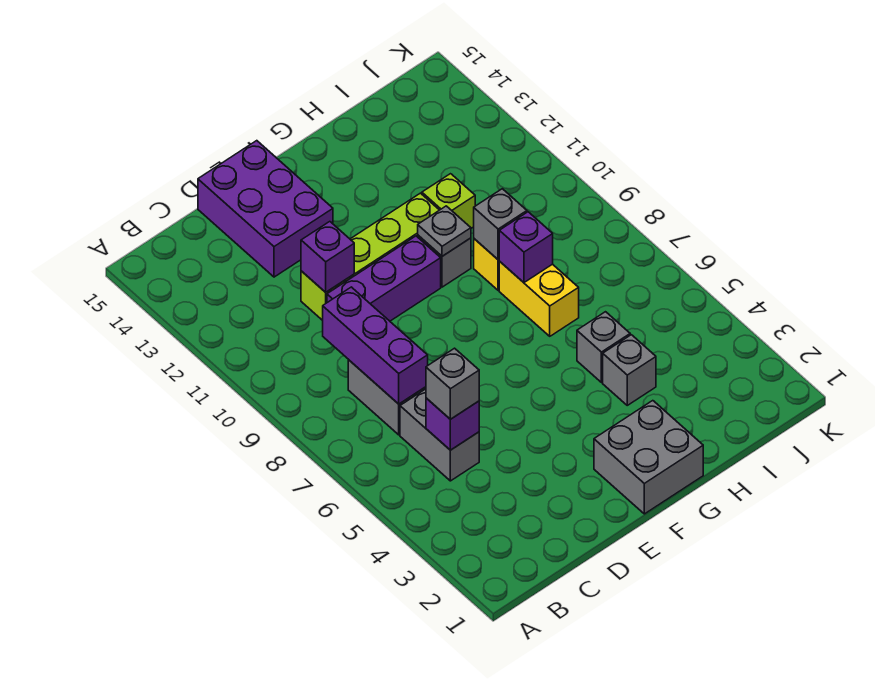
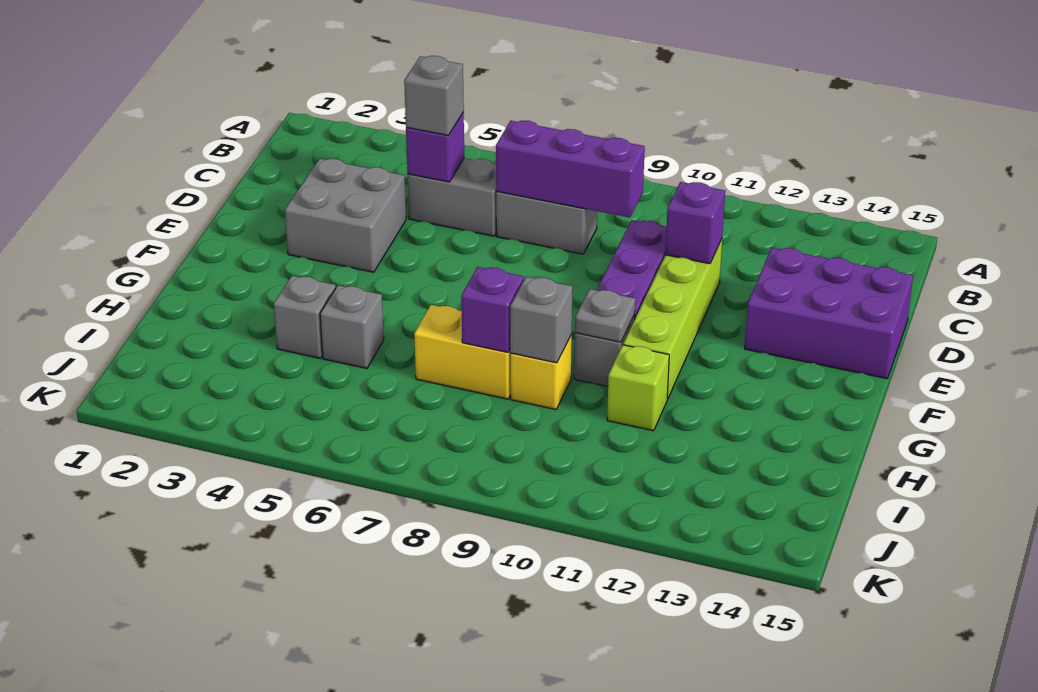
grey brick F1:G2 level 1 -> grey brick D3:E4 level 1

